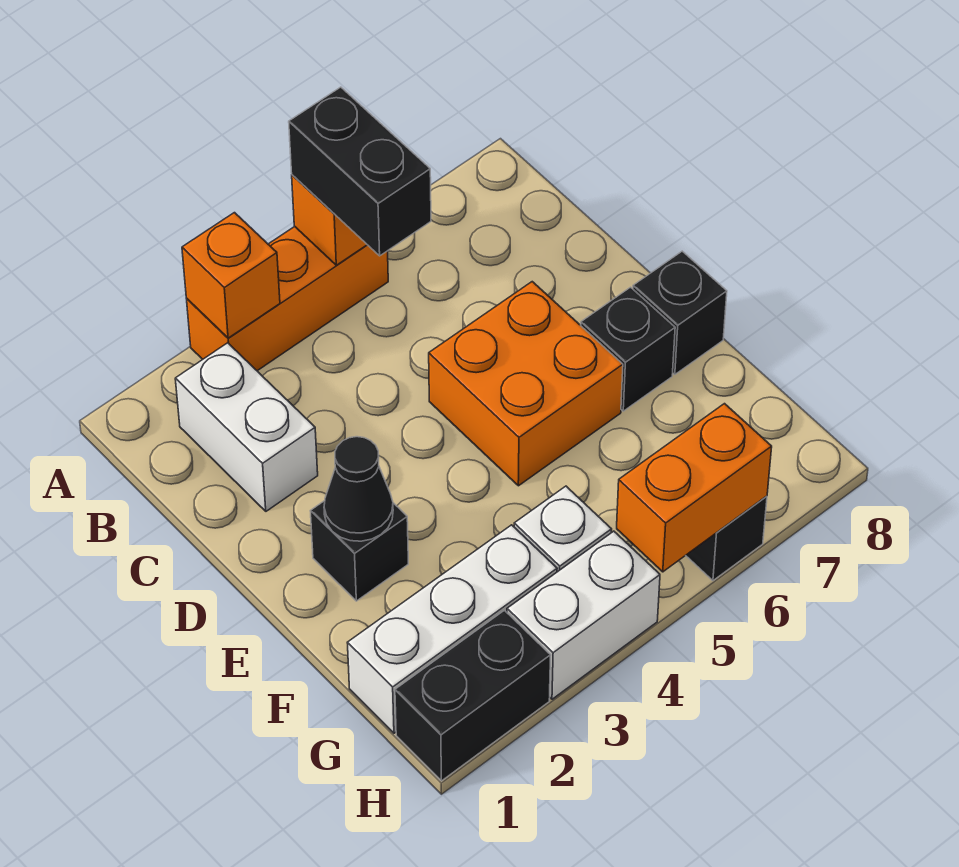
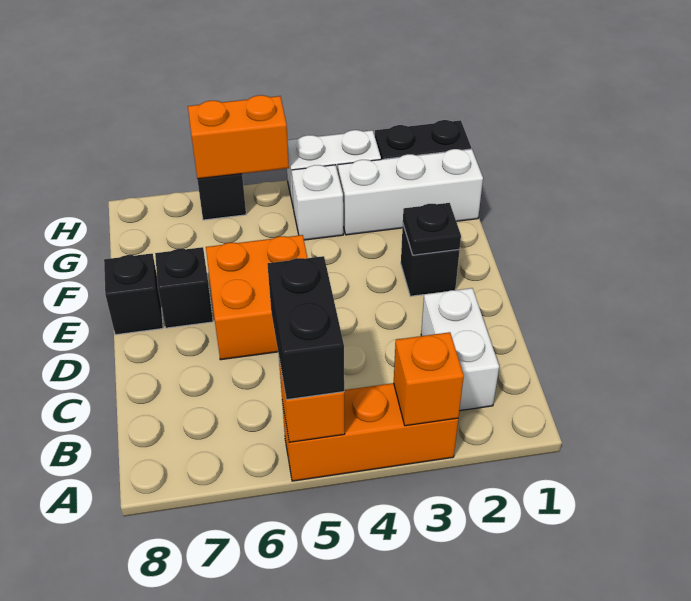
black cone E2 level 2 -> black plate E2 level 2

